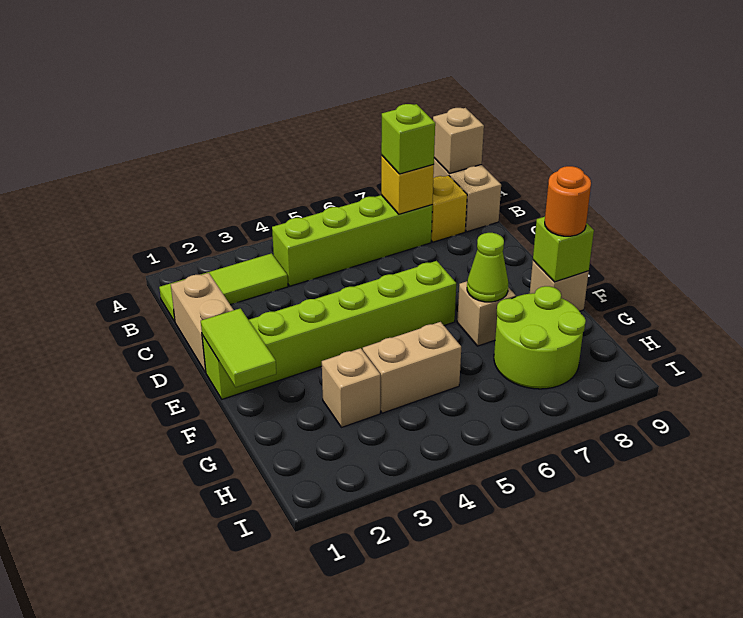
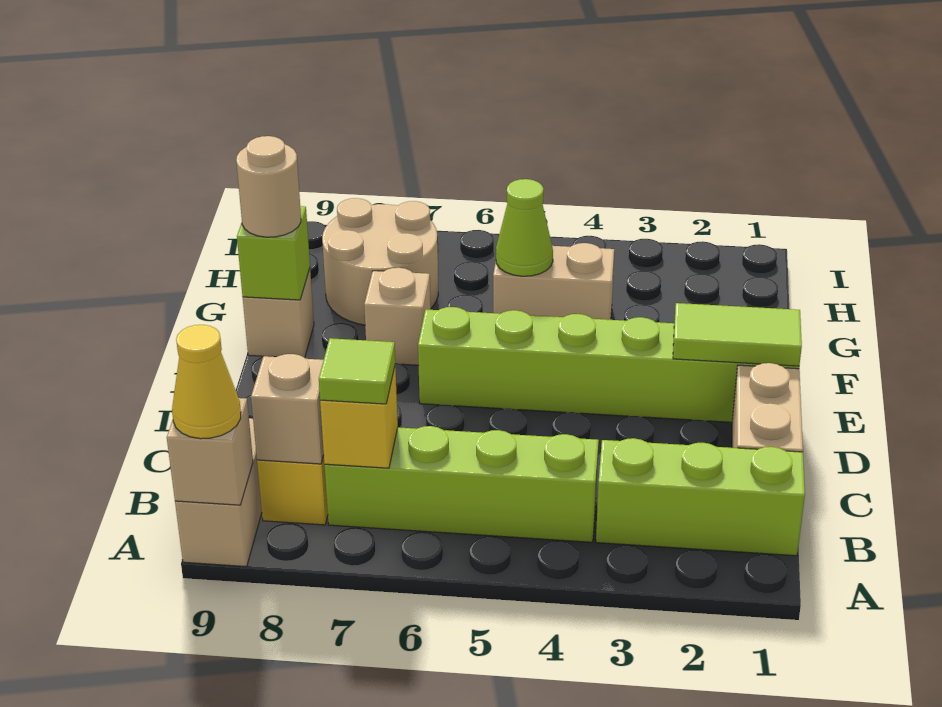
none -> yellow cone A9 level 3
lime tile B1:B3 level 1 -> lime brick B1:B3 level 1
lime brick B7 level 3 -> lime tile B7 level 3
lime tile E1:F1 level 2 -> lime tile E1:E2 level 2
lime cone F7 level 2 -> lime cone G5 level 2
orange round brick F9 level 3 -> tan round brick F9 level 3
tan brick G3 level 1 -> tan brick B8 level 2
lime round brick G7:H8 level 1 -> tan round brick G7:H8 level 1

